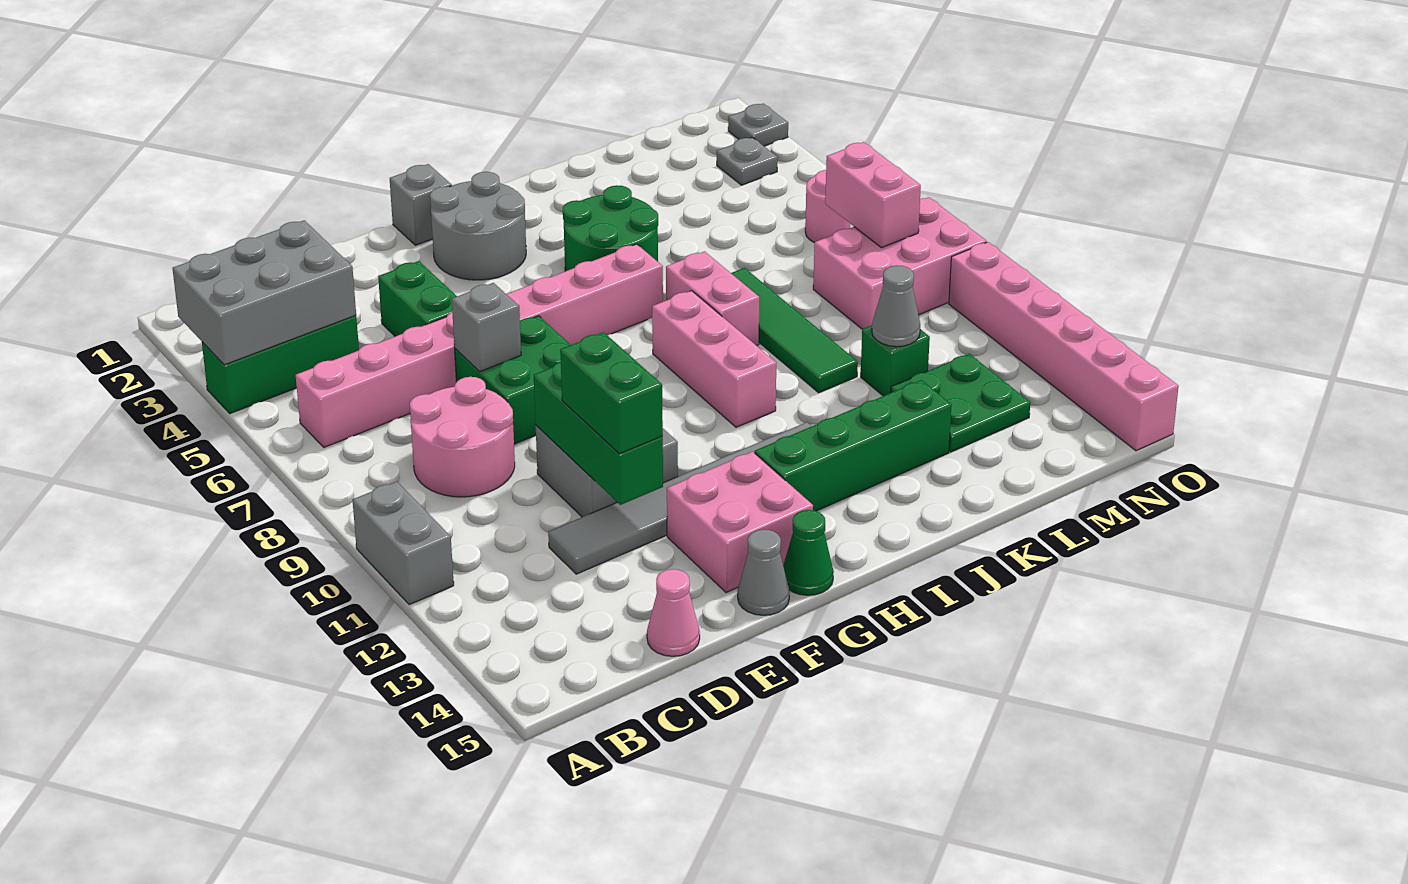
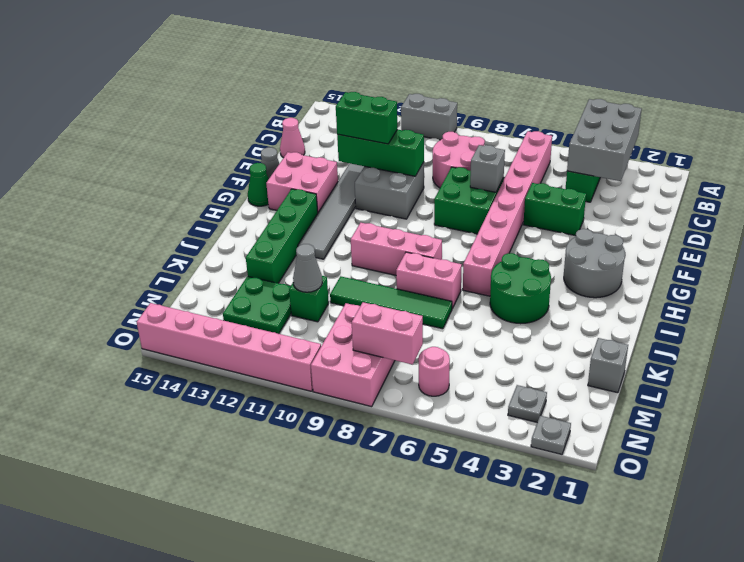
grey brick G1 level 1 -> grey brick L1 level 1

